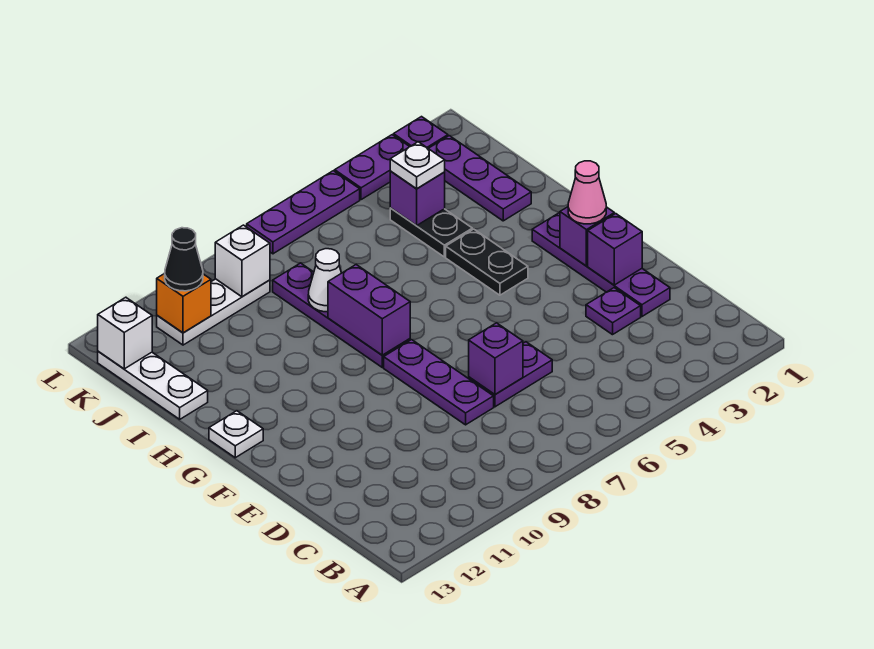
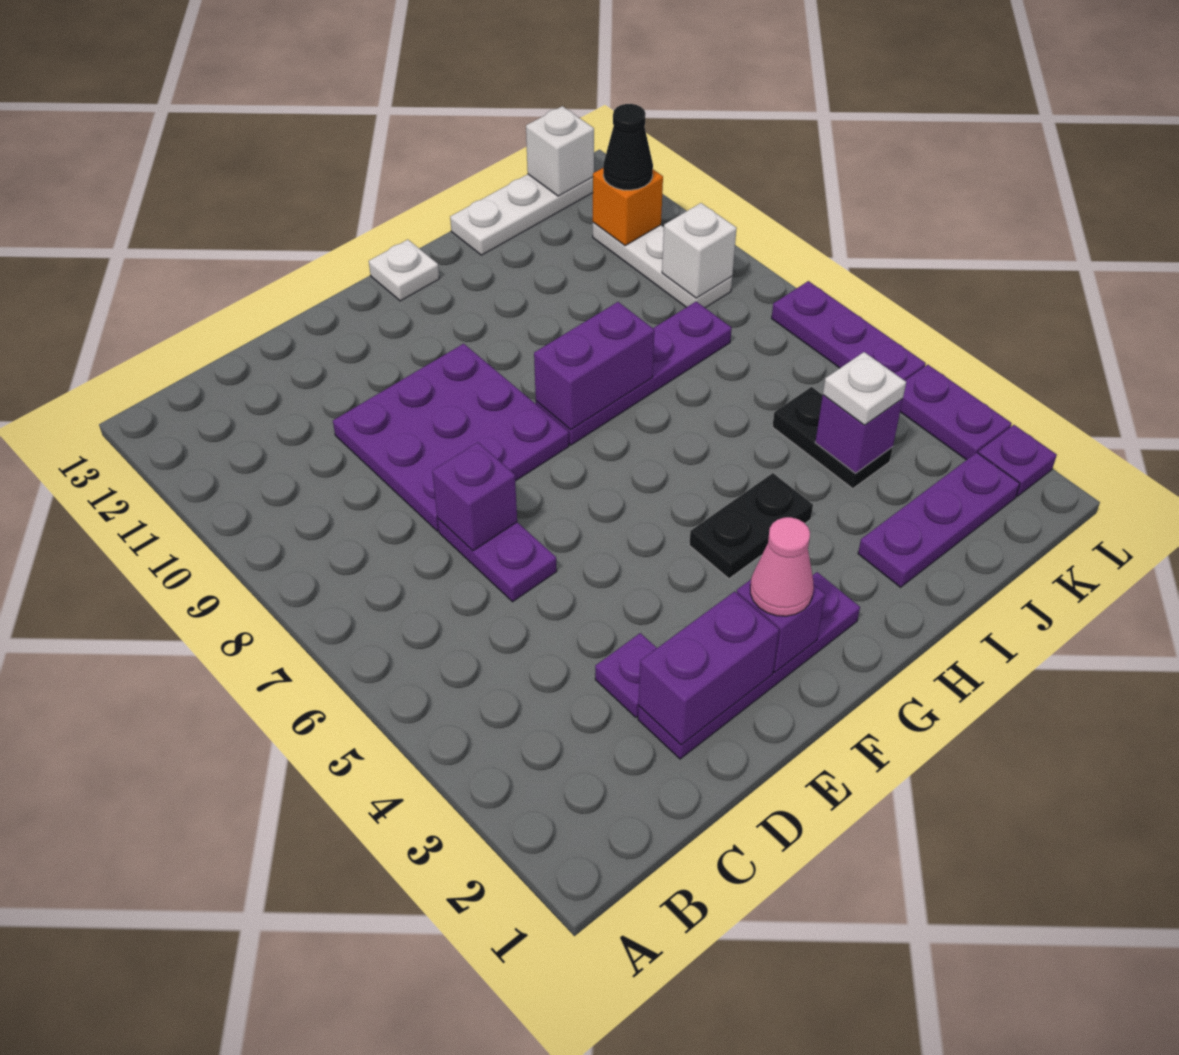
purple plate D8:F8 level 1 -> purple plate D8:F10 level 1
purple brick E2 level 2 -> purple brick D2:E2 level 2
black plate I4:J4 level 1 -> black plate J4:J5 level 1
white cone I8 level 2 -> none

